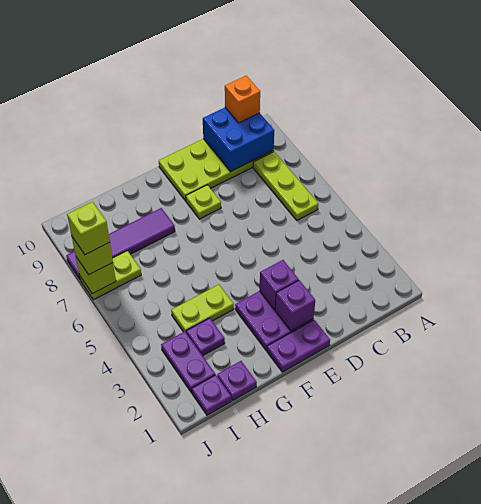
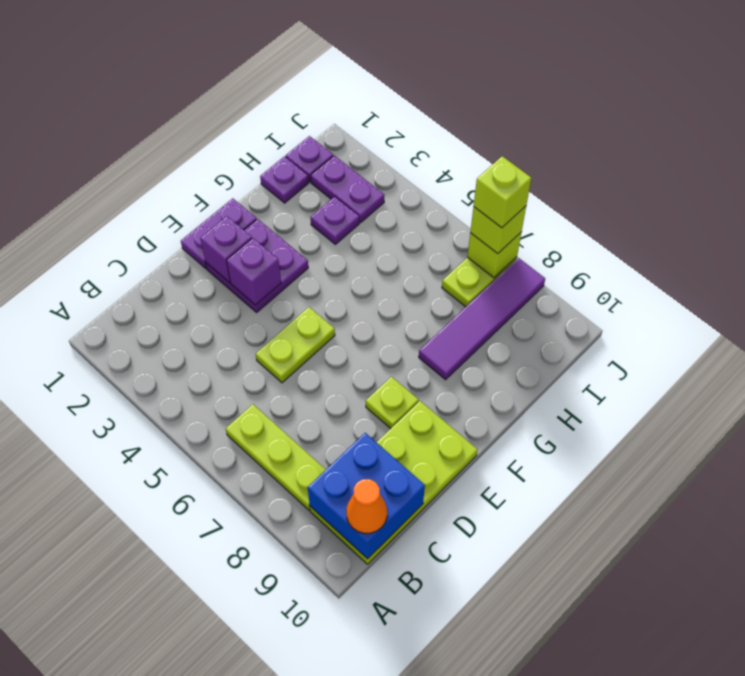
orange brick B10 level 3 -> orange cone B10 level 3
lime plate G4:H4 level 1 -> lime plate D5:E5 level 1

